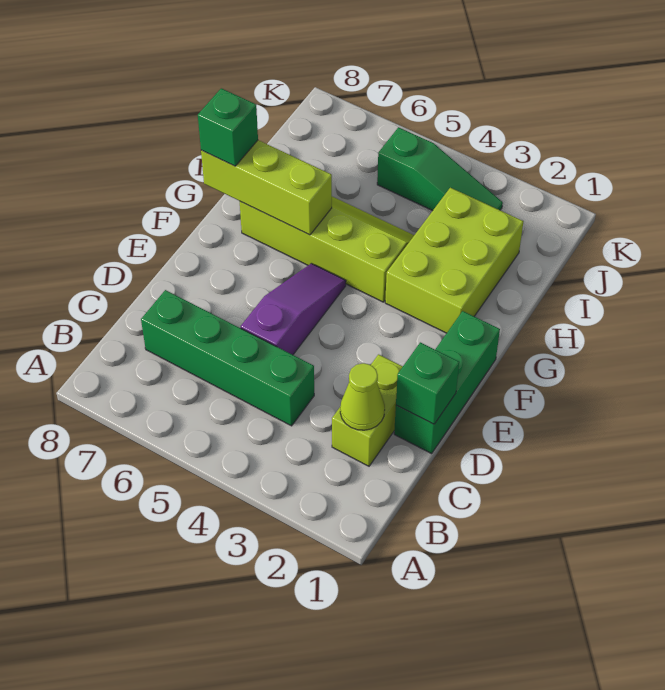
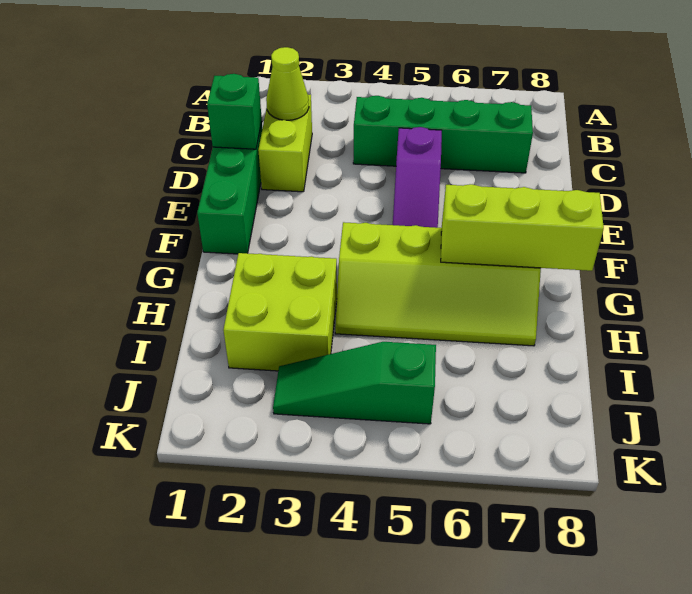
lime brick G2:I3 level 1 -> lime brick H2:I3 level 1
green brick G8 level 3 -> none

